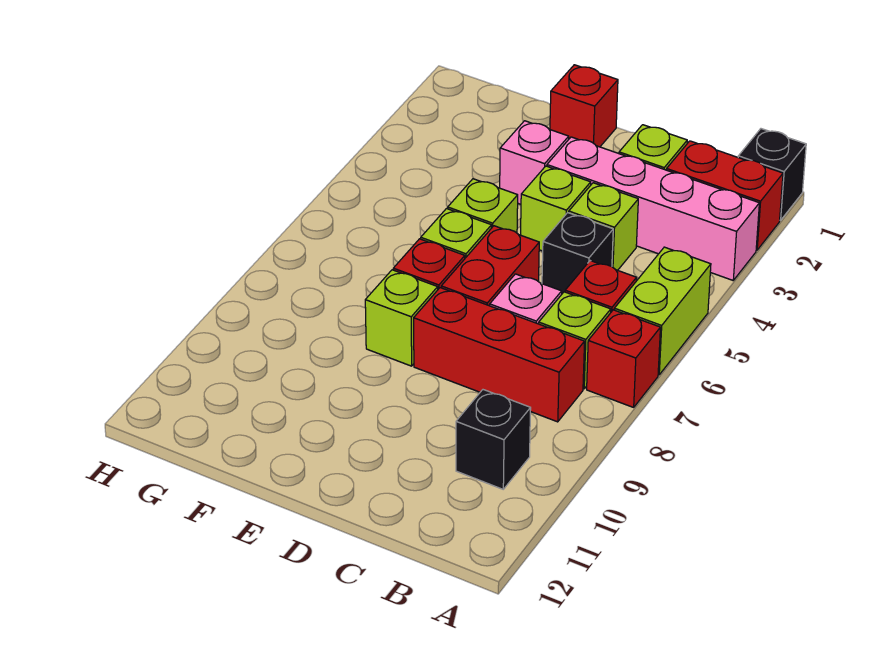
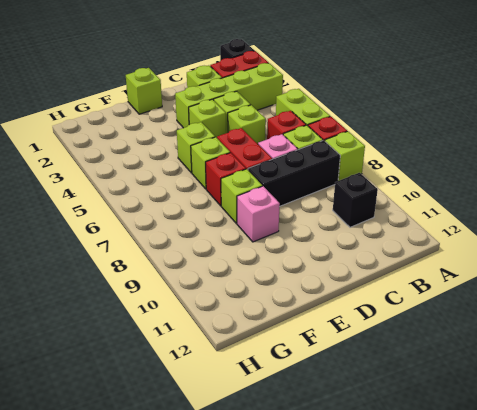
pink brick A3:D3 level 1 -> lime brick A3:D3 level 1
none -> lime brick A8 level 1
red brick B8:D8 level 1 -> black brick B8:D8 level 1
black brick C5 level 1 -> lime brick C5 level 1
red brick E1 level 1 -> lime brick E1 level 1
pink brick E3 level 1 -> pink brick E9 level 1

